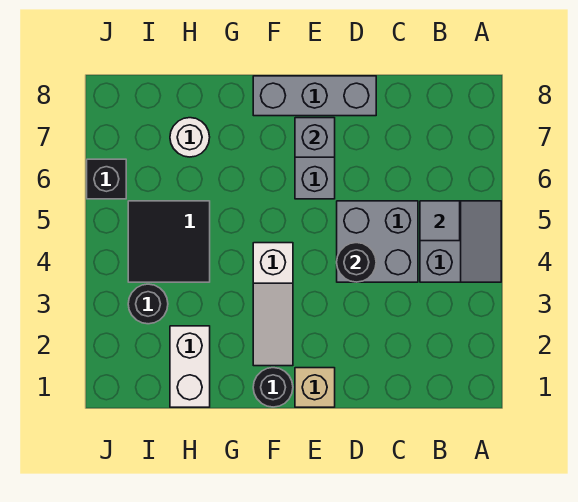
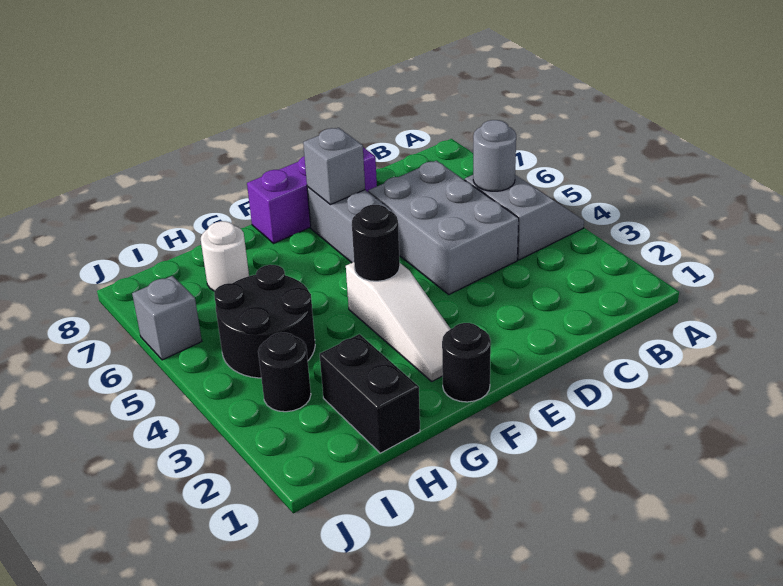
grey tile B5 level 2 -> grey round brick B5 level 2
grey brick C4:D5 level 1 -> grey brick C4:D6 level 1
black round brick D4 level 2 -> black round brick F4 level 2
grey brick D8:F8 level 1 -> purple brick D8:F8 level 1
tan brick E1 level 1 -> none
white brick H1:H2 level 1 -> black brick H1:H2 level 1
black tile H4:I5 level 1 -> black round brick H4:I5 level 1
black brick J6 level 1 -> grey brick J6 level 1

